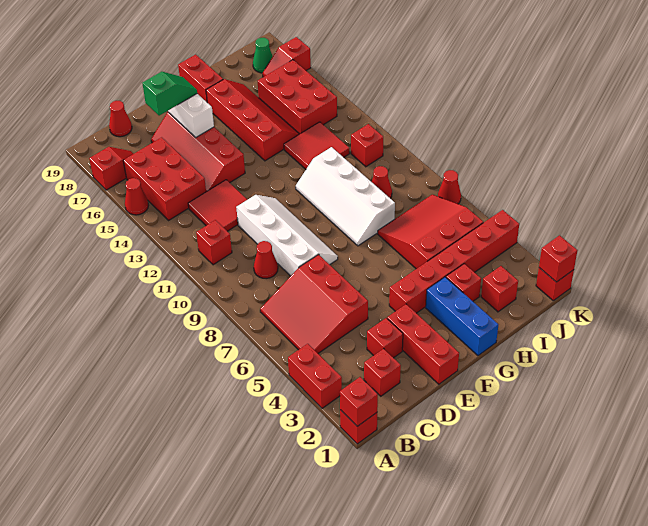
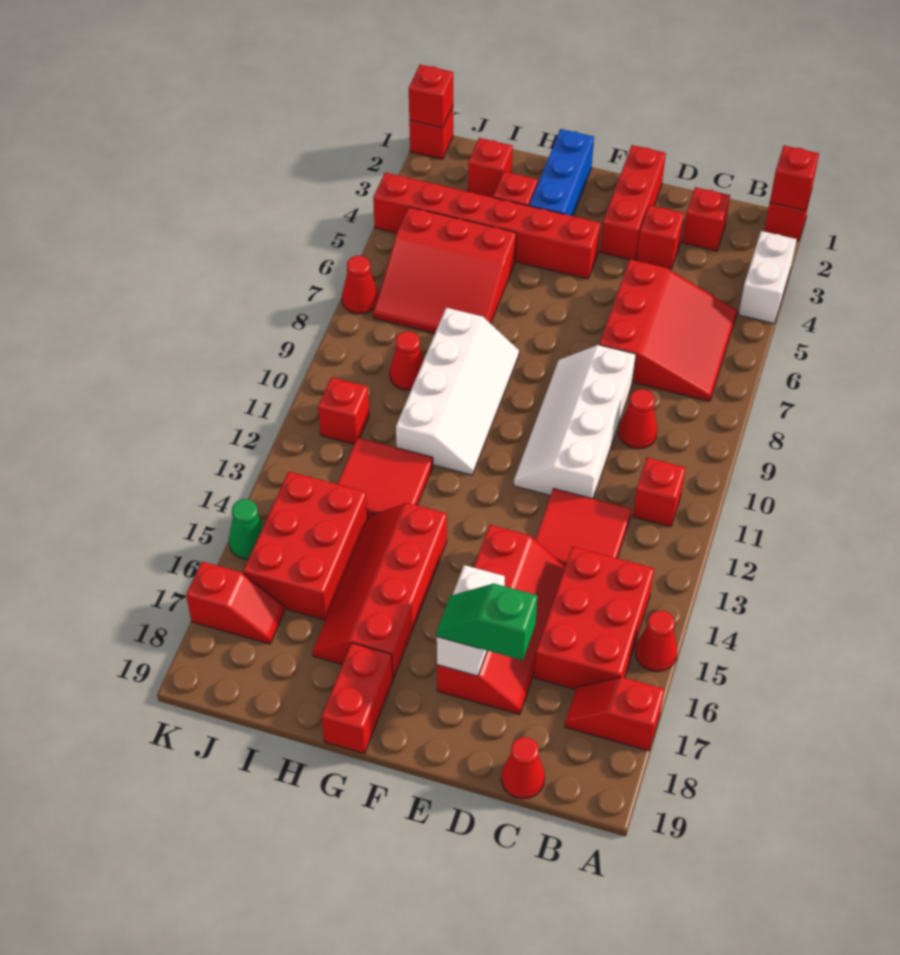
red brick A3:A4 level 1 -> white brick A3:A4 level 1
green cone J18 level 1 -> green cone K15 level 1

